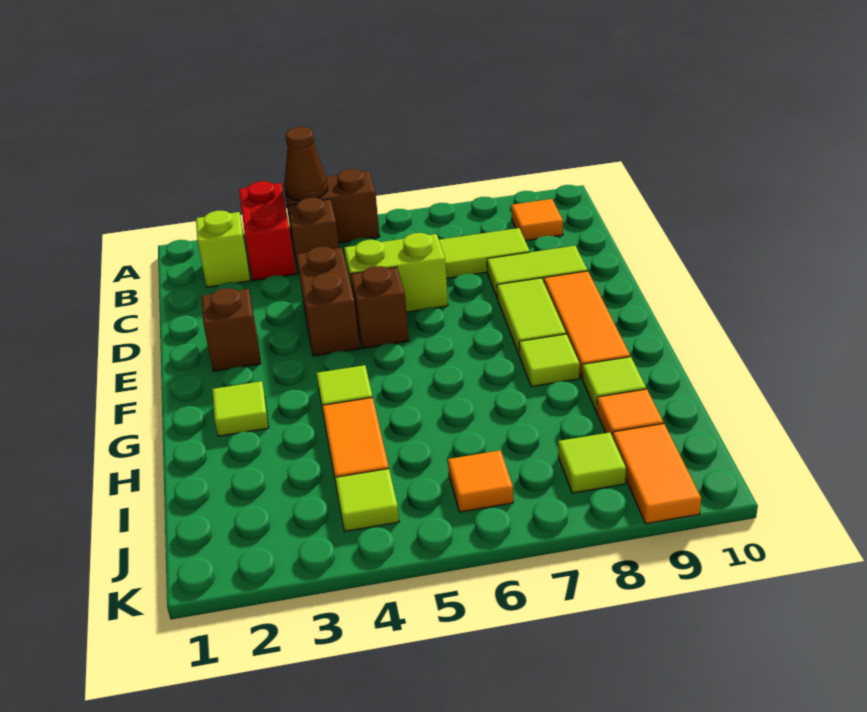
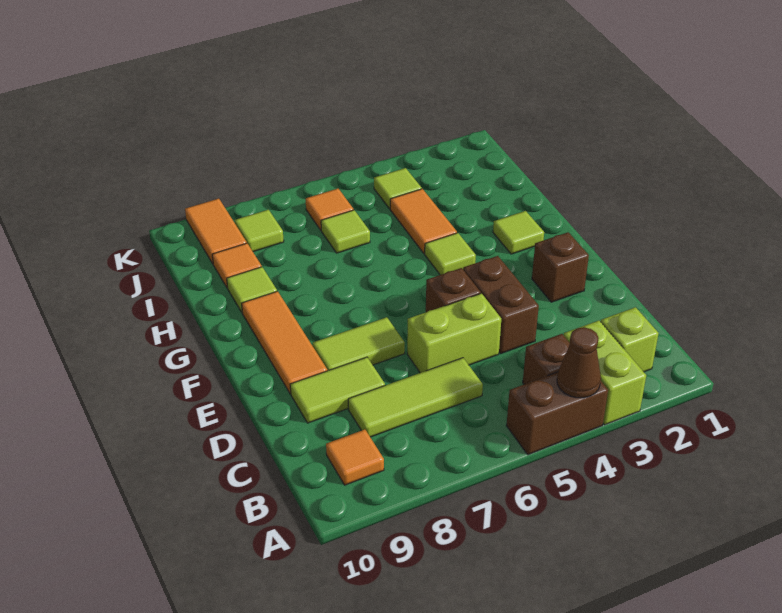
red brick A3:B3 level 1 -> lime brick A3:B3 level 1
lime tile E8:F8 level 1 -> lime tile E7:E8 level 1
lime tile G8 level 1 -> lime tile I6 level 1

